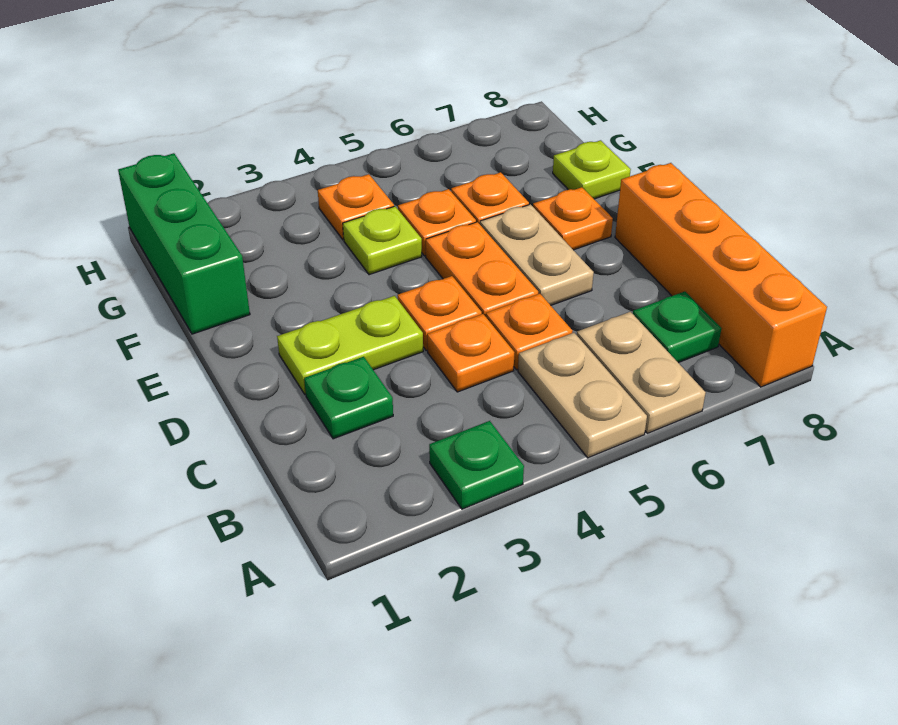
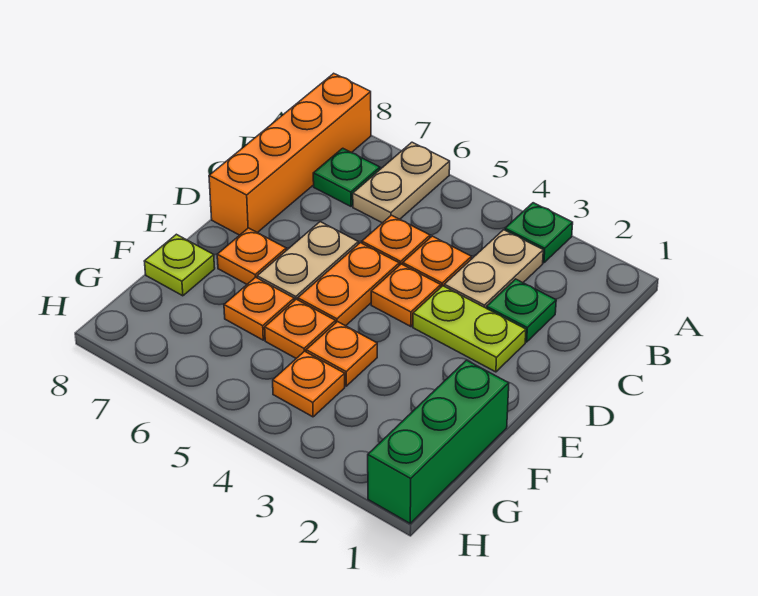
tan plate A5:B5 level 1 -> tan plate B3:C3 level 1
lime plate F4 level 1 -> orange plate F4 level 1

